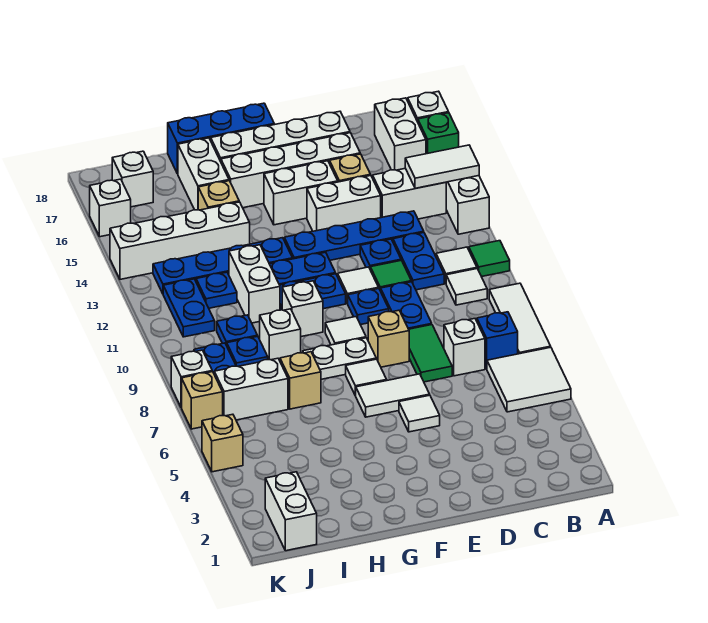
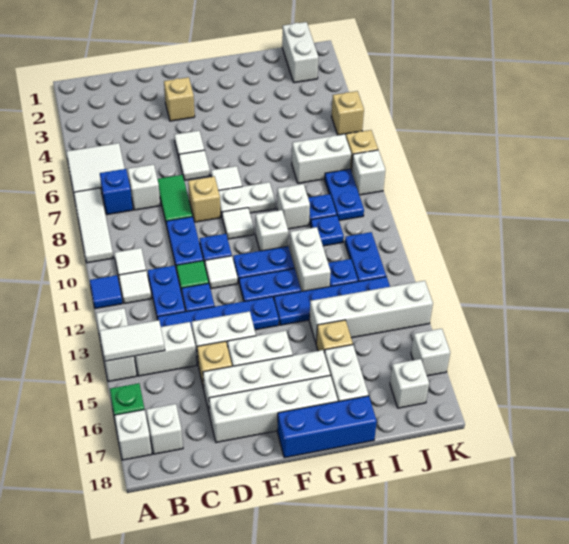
green tile A11 level 1 -> blue tile A11 level 1
white brick B16:B17 level 1 -> white brick B17 level 1
white tile E6:F6 level 1 -> white tile E6 level 1
tan brick H7 level 1 -> tan brick E3 level 1

